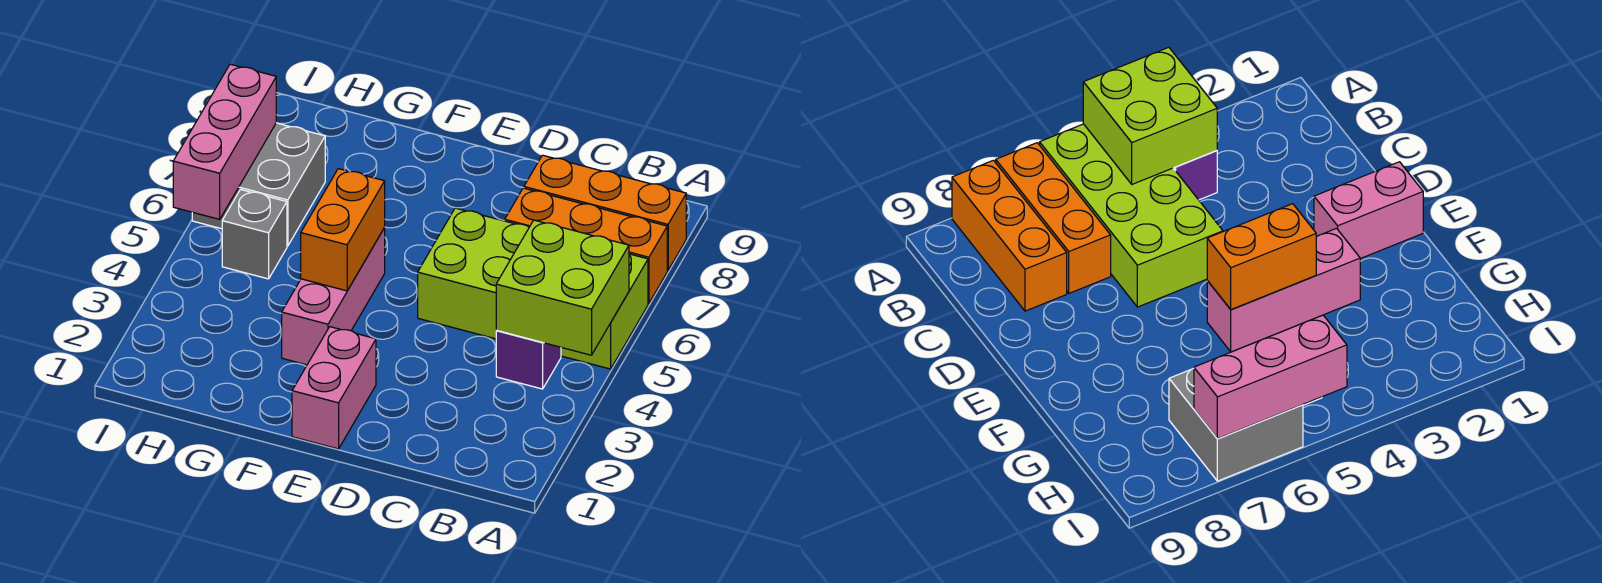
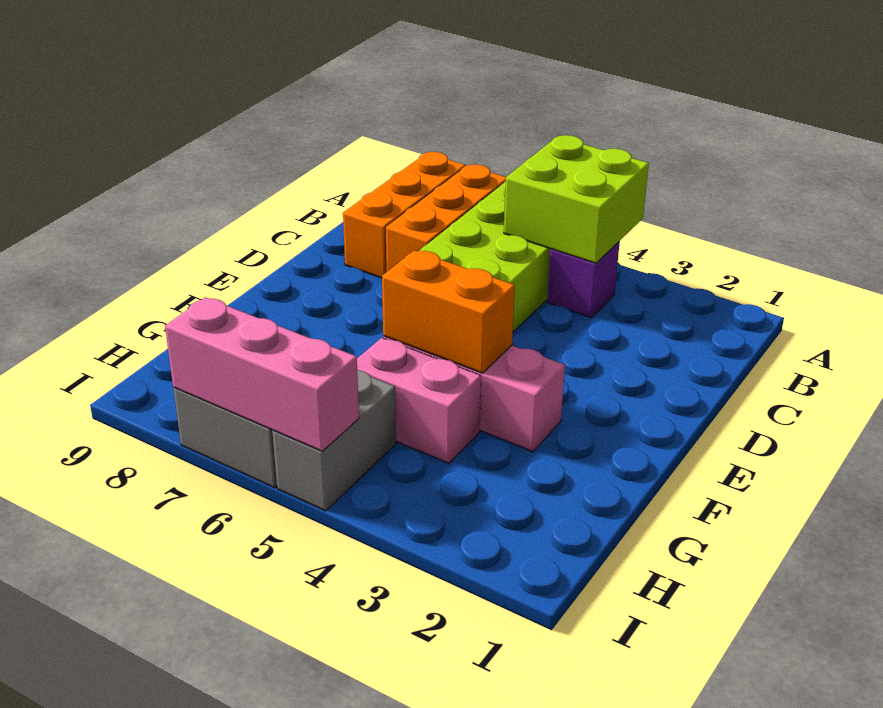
pink brick E1:E2 level 1 -> pink brick G4:G5 level 1
grey brick H5 level 1 -> grey brick H5:I5 level 1

